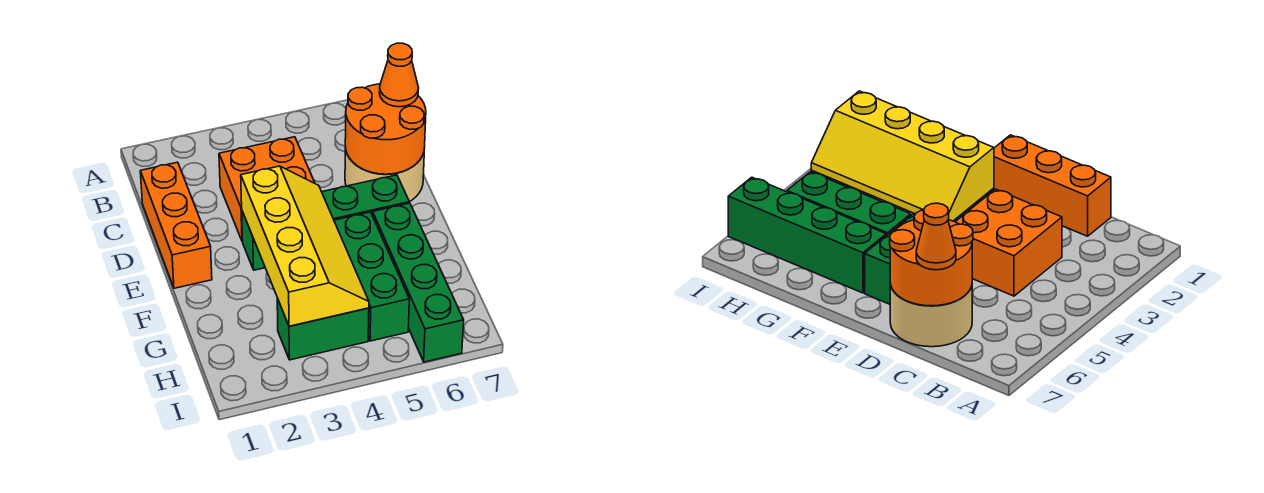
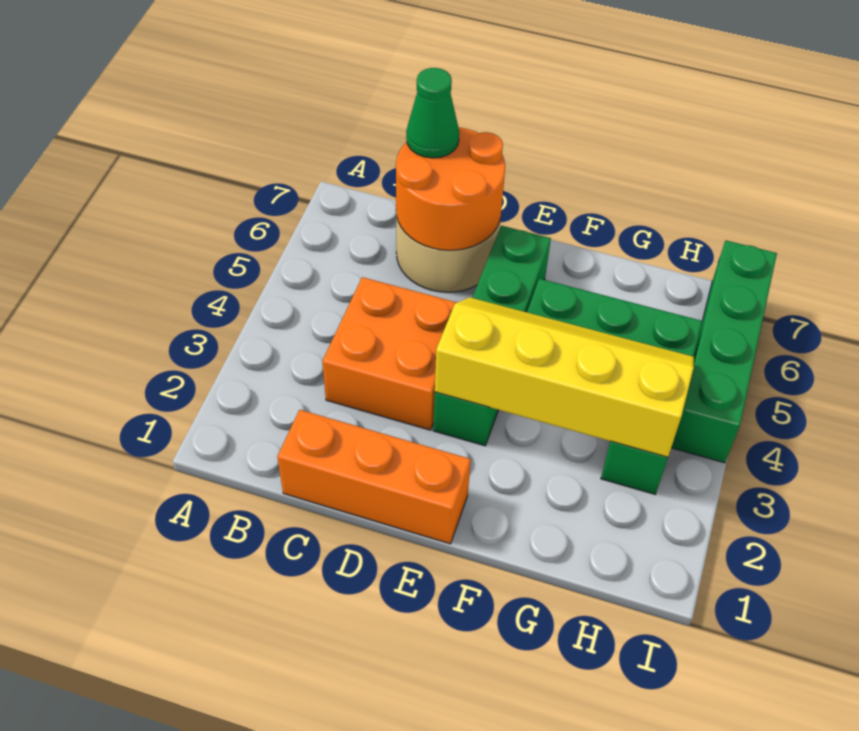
orange cone C7 level 3 -> green cone C7 level 3
green brick F6:I6 level 1 -> green brick I4:I7 level 1

